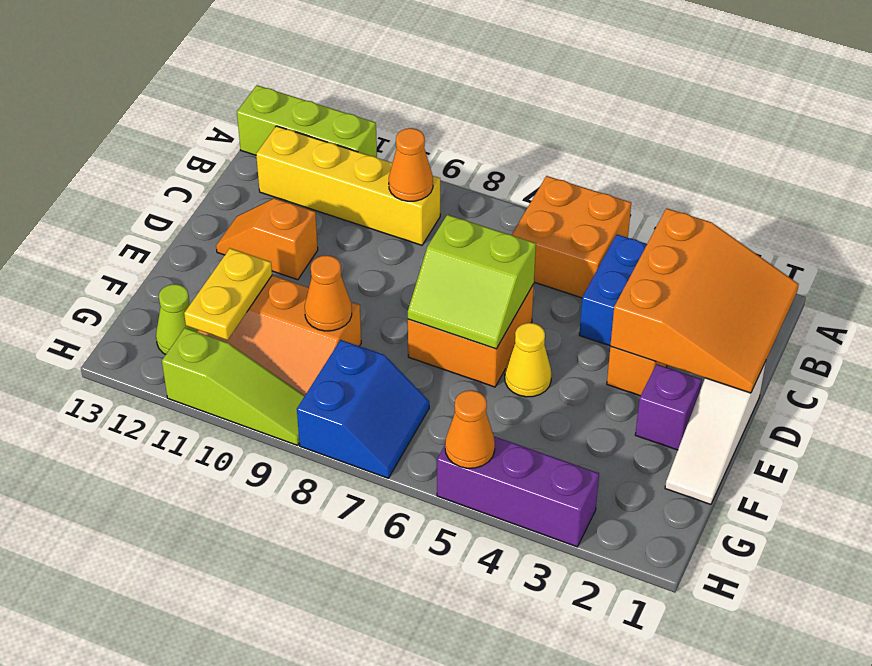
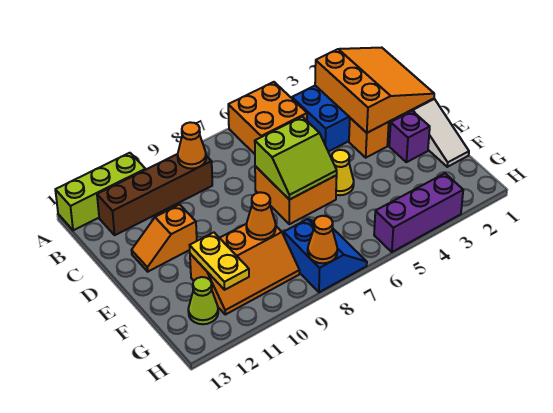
yellow brick B9:B12 level 1 -> brown brick B9:B12 level 1
orange cone H5 level 2 -> orange cone H8 level 2
lime slope H9:H11 level 1 top 11 -> none

